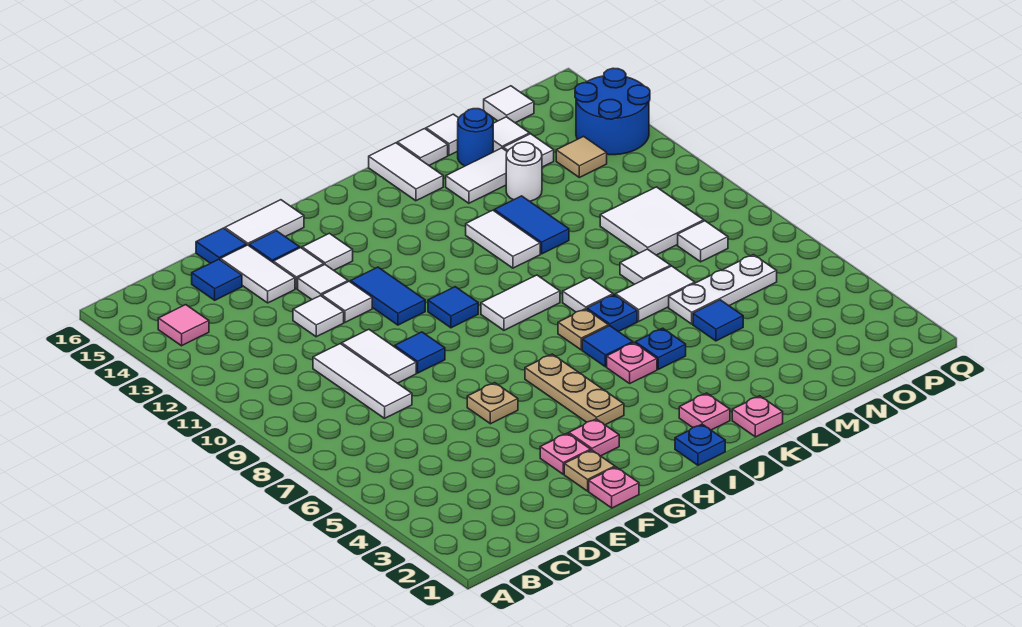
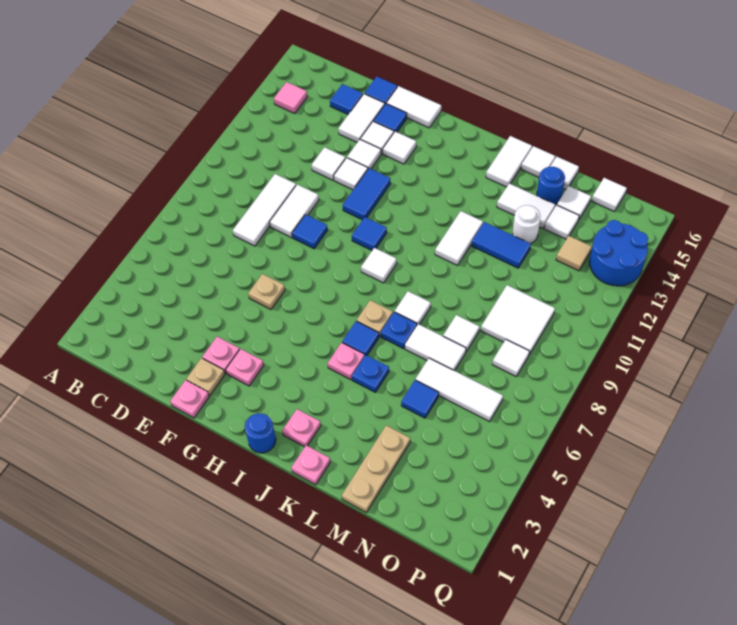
tan plate H4:H6 level 1 -> tan plate M1:M3 level 1
blue plate I1 level 1 -> blue round brick I1 level 1
white tile I9:J9 level 1 -> white tile I9 level 1
blue tile L11:L12 level 1 -> blue tile L12:M12 level 1
white plate M6:O6 level 1 -> white tile M6:O6 level 1

